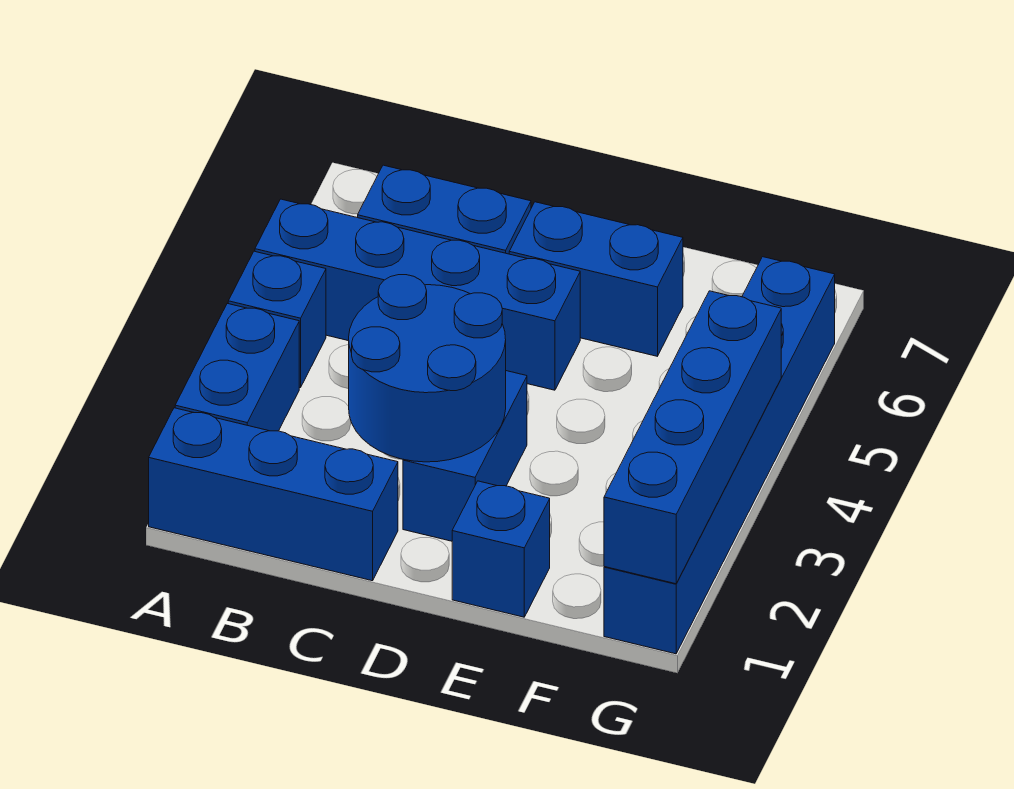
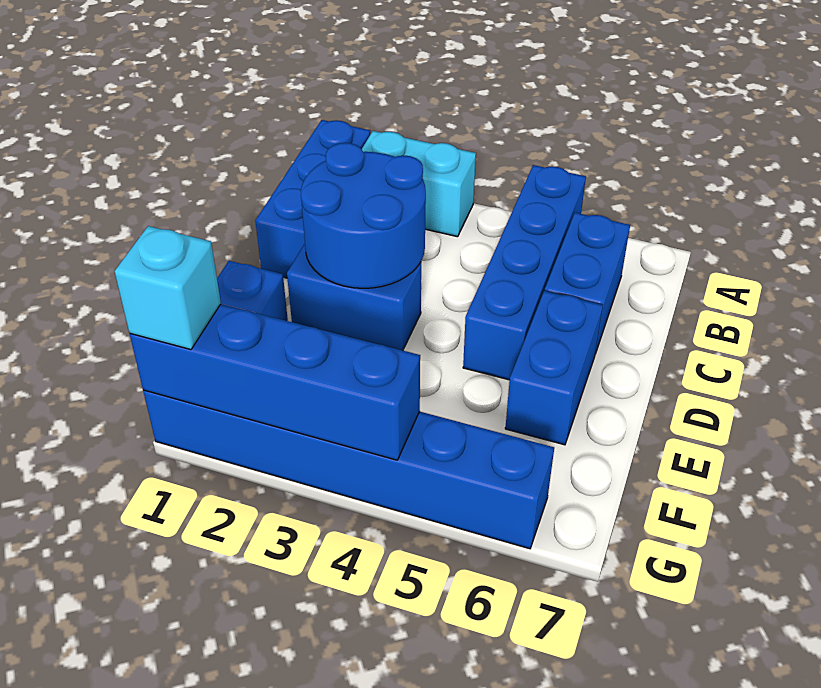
blue brick A2:A3 level 1 -> cyan brick A2:A3 level 1
blue brick A4 level 1 -> none
none -> cyan brick G1 level 3

